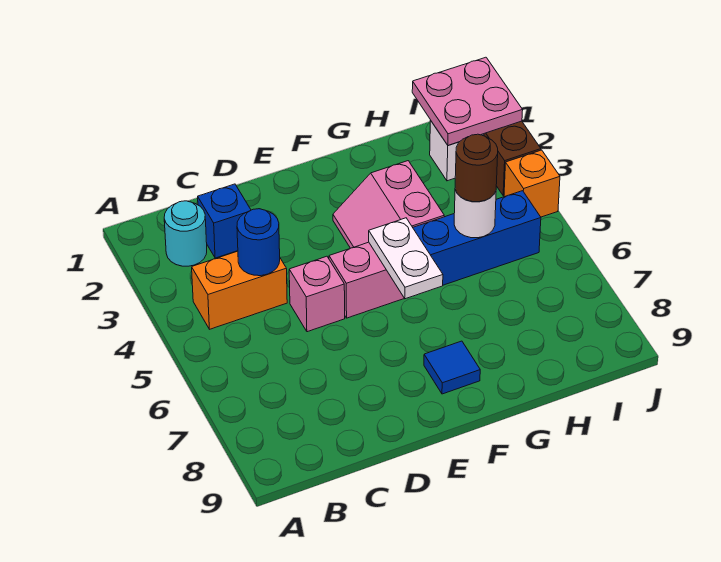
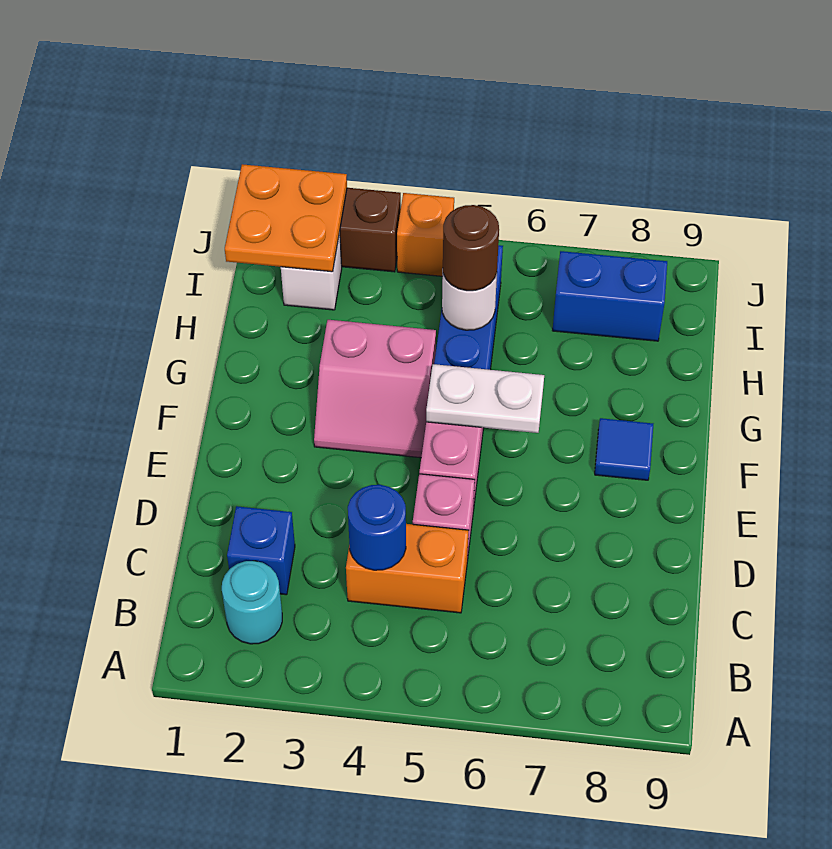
orange brick B4:C4 level 1 -> orange brick C4:C5 level 1
pink plate I1:J2 level 2 -> orange plate I1:J2 level 2
none -> blue brick I7:I8 level 1

